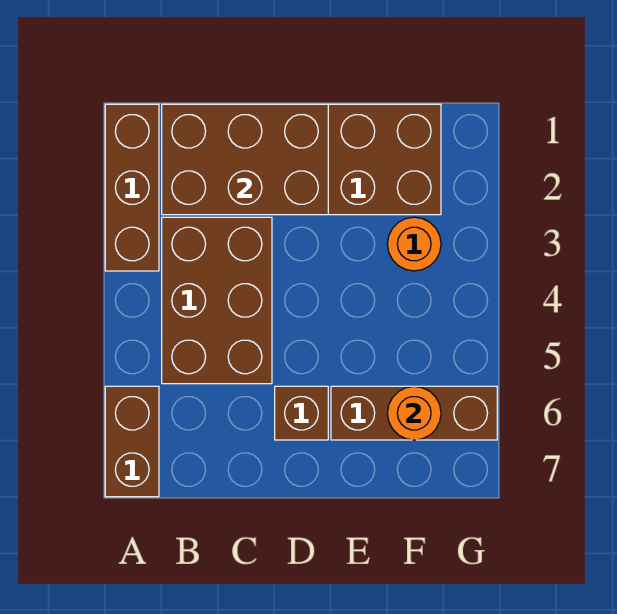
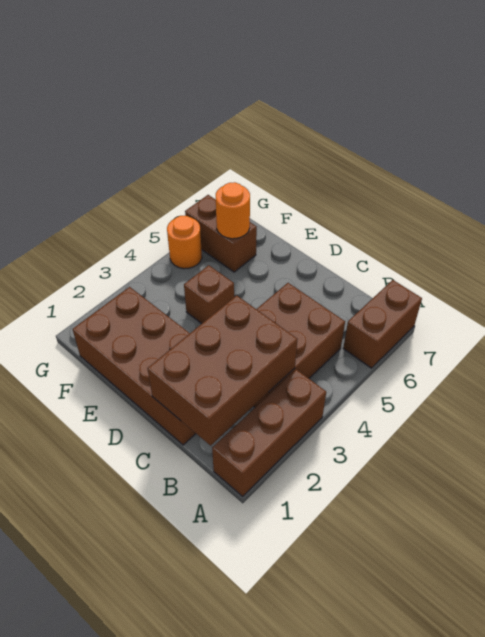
brown brick B1:D2 level 2 -> brown brick B1:C3 level 2
brown brick D6 level 1 -> brown brick E4 level 1
brown brick E6:G6 level 1 -> brown brick F6:G6 level 1
orange round brick F3 level 1 -> orange round brick G5 level 1

